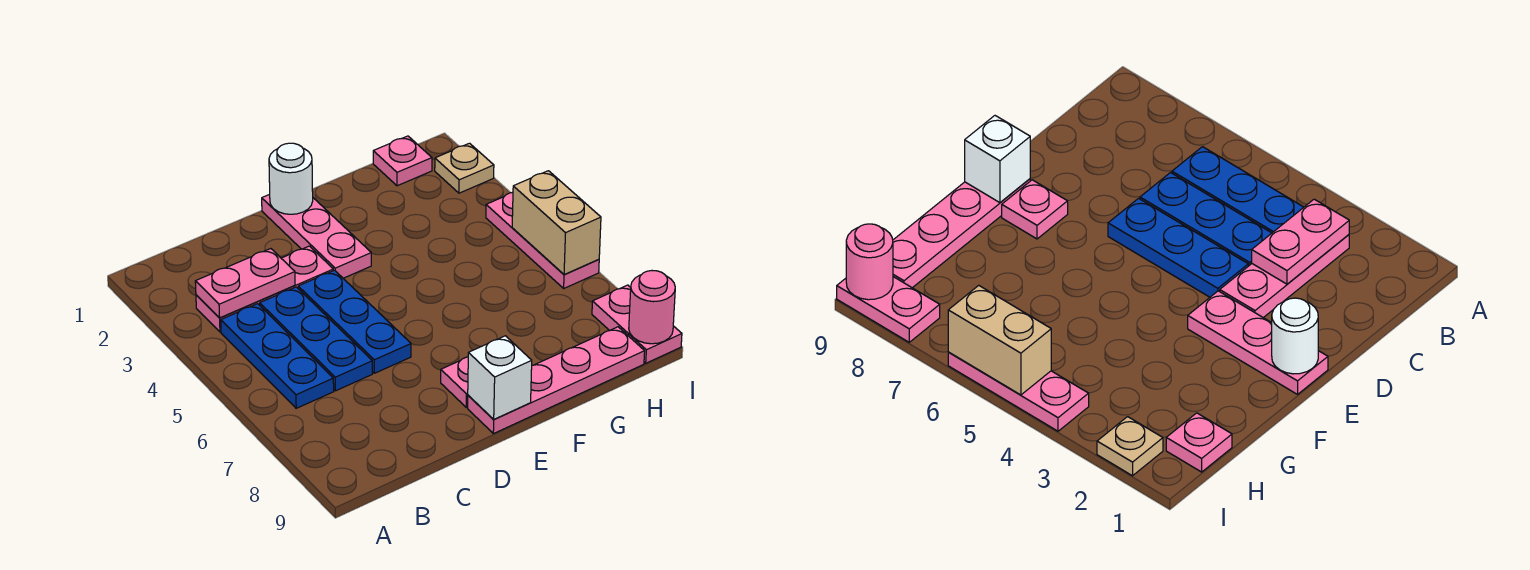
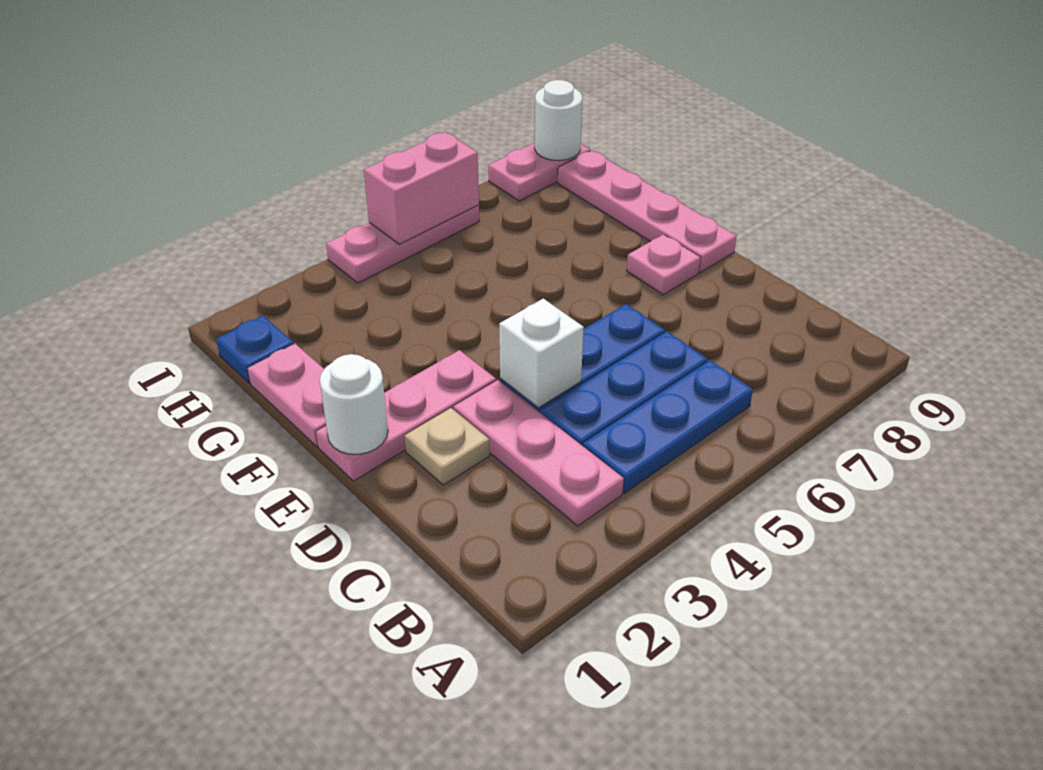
pink plate B3:C3 level 2 -> pink plate F1:G1 level 1
white brick E9 level 2 -> white brick D4 level 2
pink plate H1 level 1 -> blue plate H1 level 1
tan plate I2 level 1 -> tan plate D2 level 1
tan brick I5:I6 level 2 -> pink brick I5:I6 level 2
pink round brick I9 level 2 -> white round brick I9 level 2

